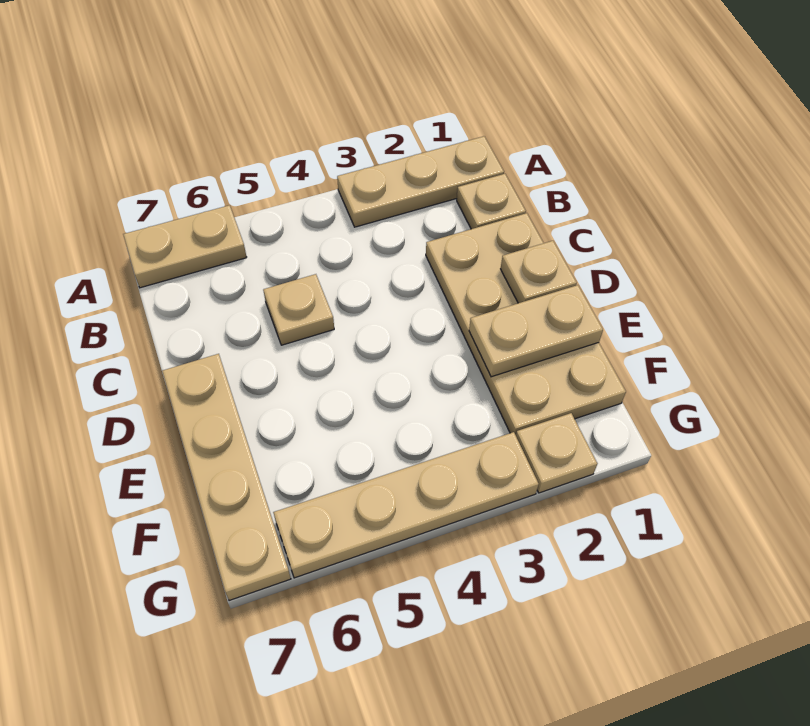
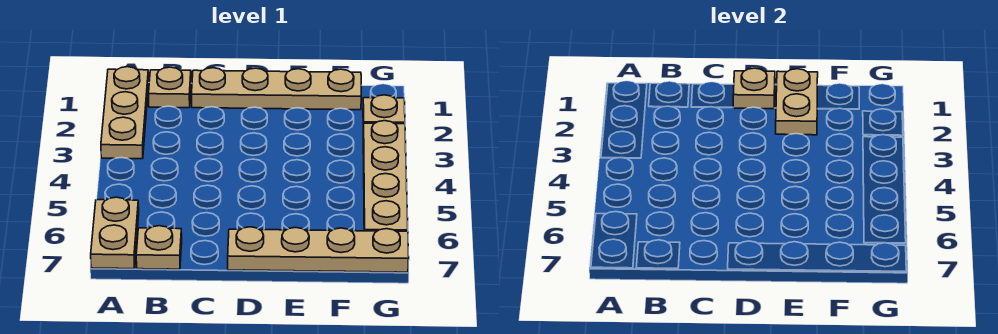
tan plate C1:F2 level 1 -> tan plate C1:F1 level 1
tan plate C5 level 1 -> tan plate B7 level 1

